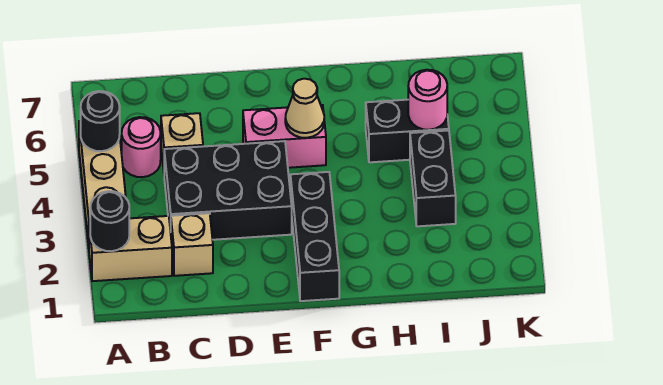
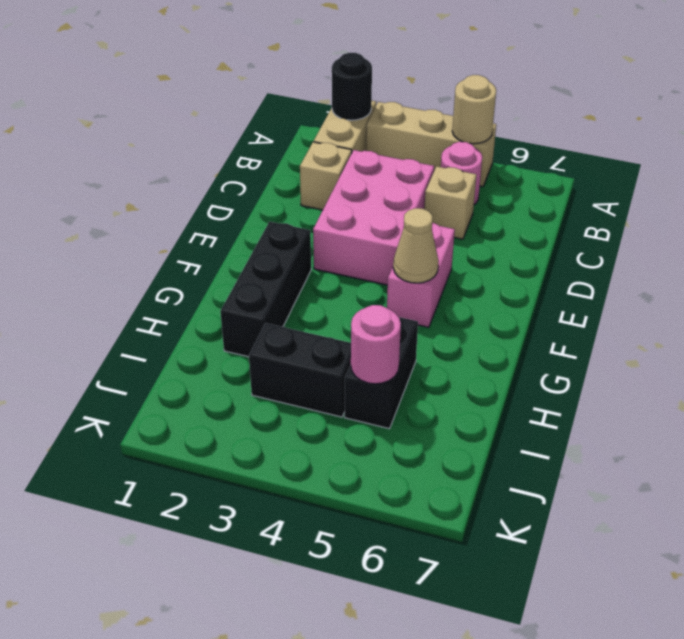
black round brick A5 level 2 -> tan round brick A5 level 2
black brick C3:E4 level 1 -> pink brick C3:E4 level 1
black brick F1:F3 level 1 -> black brick F2:H2 level 1

